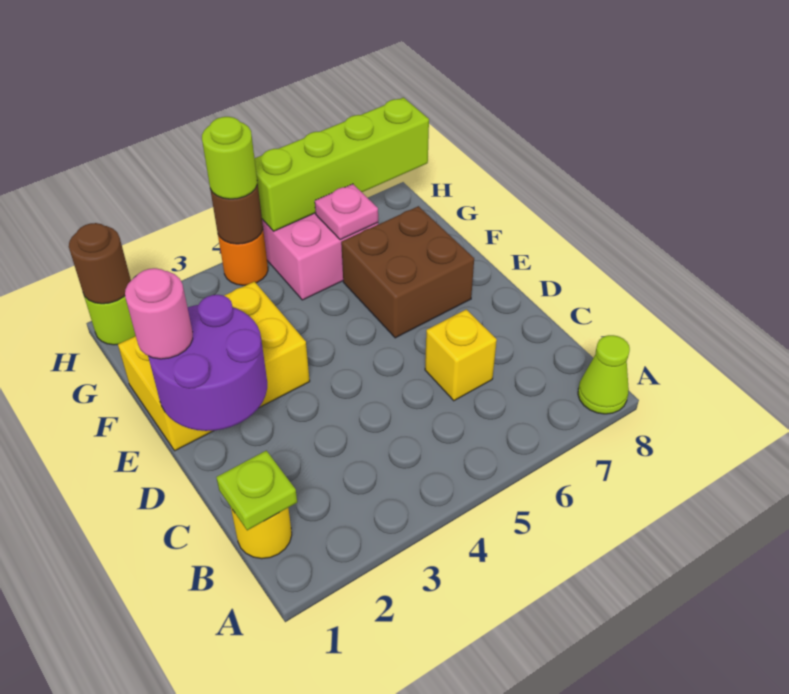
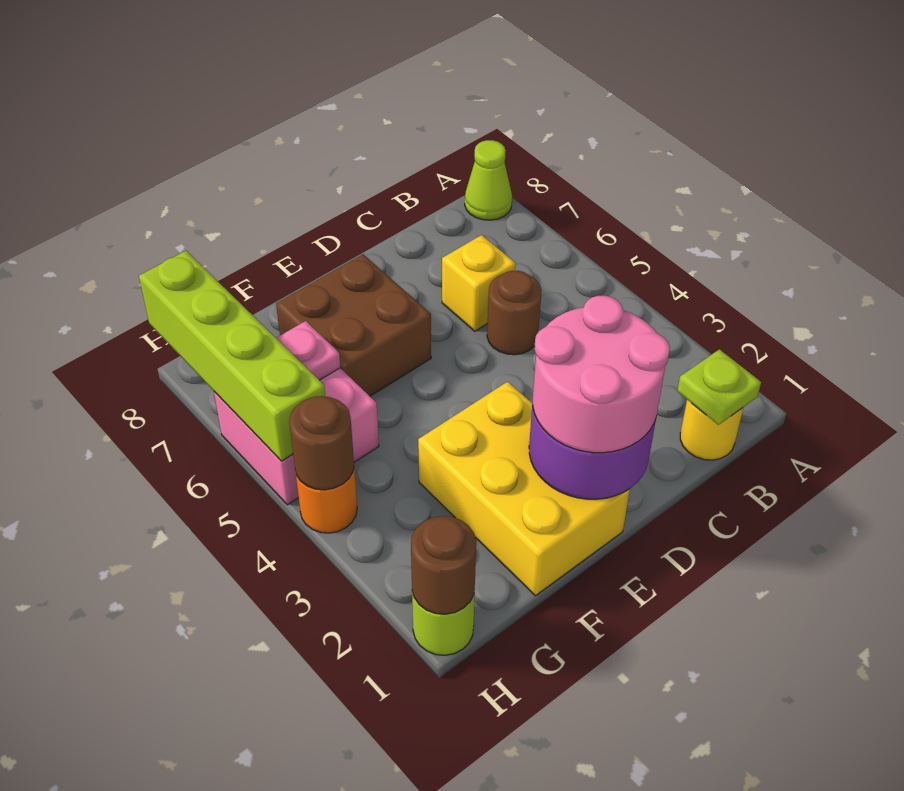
none -> brown round brick C5 level 1
pink round brick E1 level 3 -> pink round brick D1:E2 level 3
lime round brick H4 level 3 -> none

